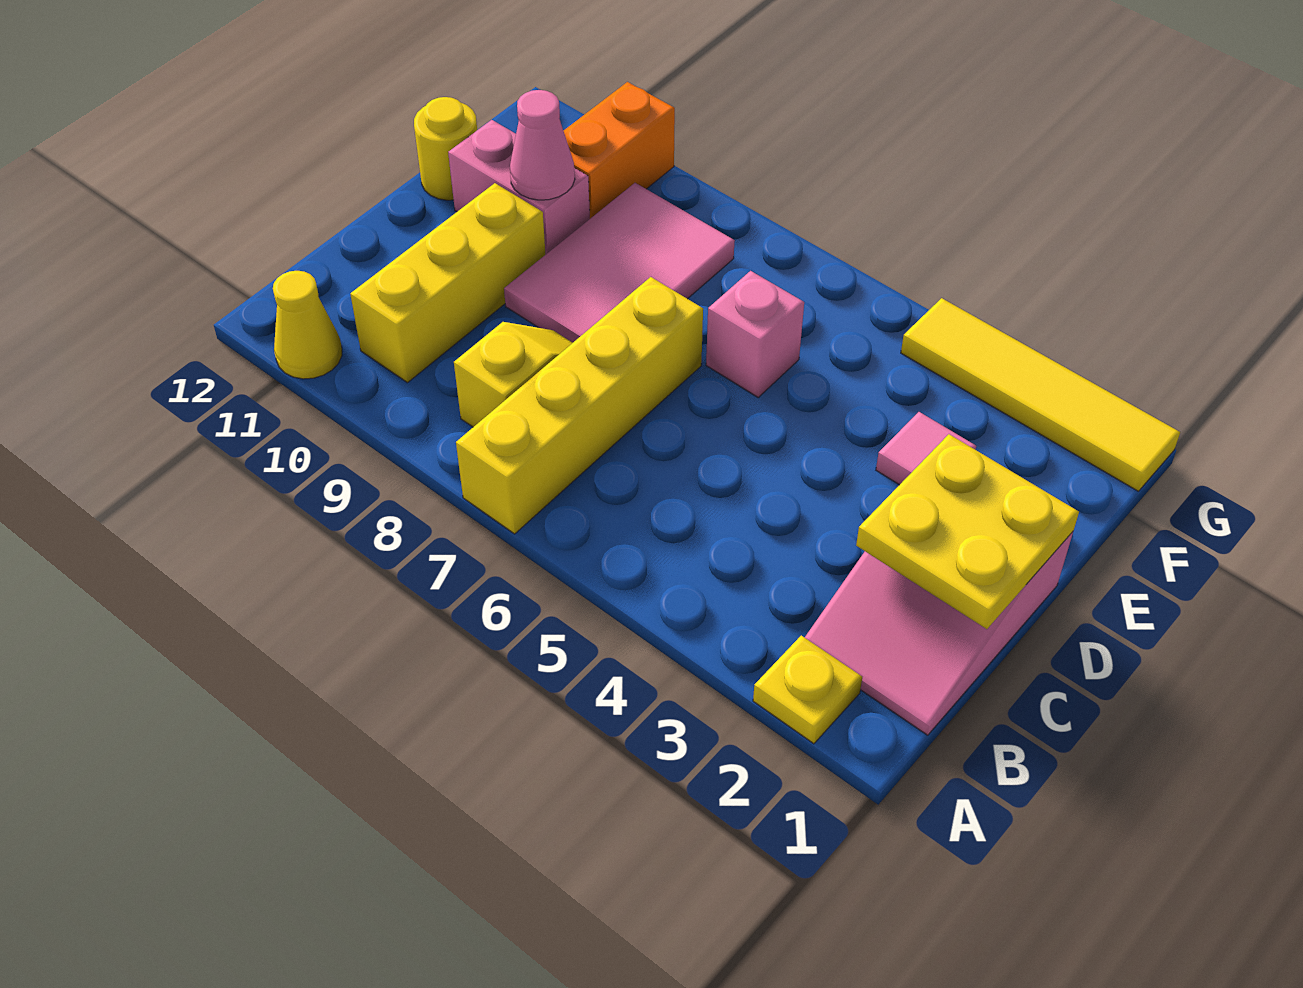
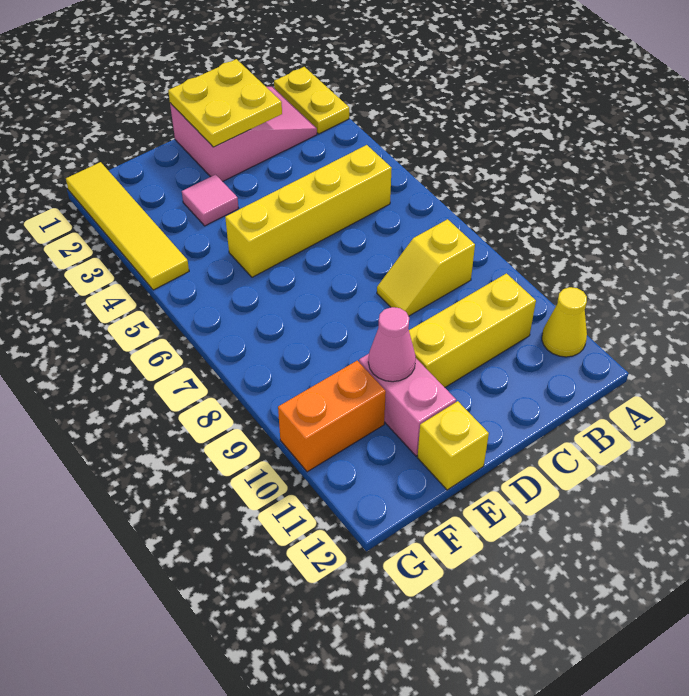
yellow plate A2 level 1 -> yellow plate A1:A2 level 1
yellow brick A7:D7 level 1 -> yellow brick B5:E5 level 1
pink tile D8:F9 level 1 -> none
pink brick E6 level 1 -> none
yellow round brick E12 level 1 -> yellow brick E12 level 1

